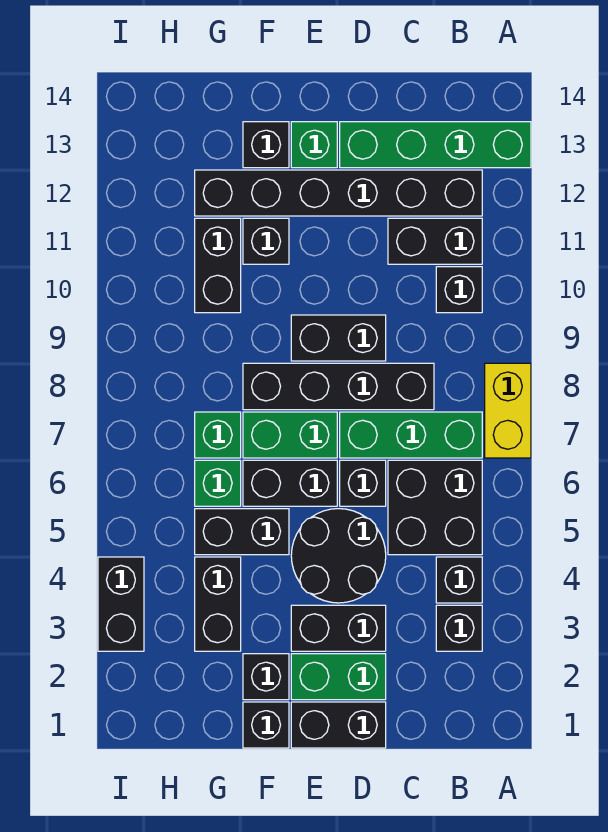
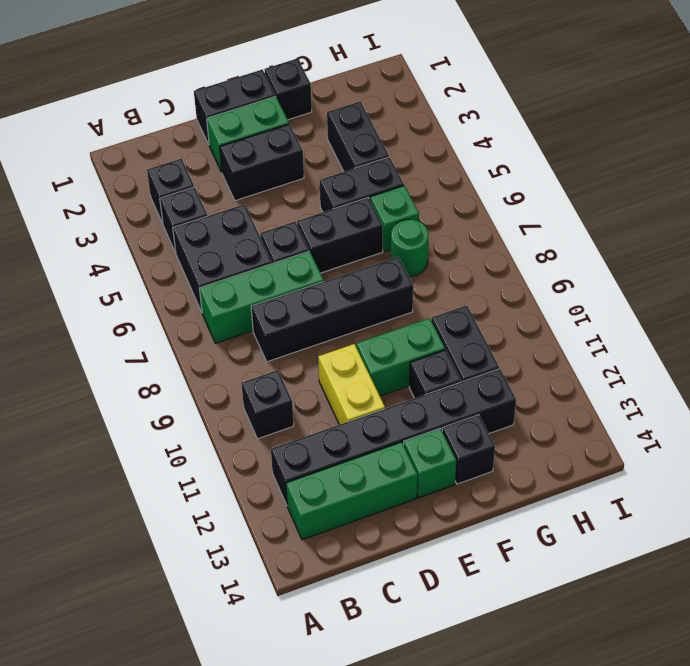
yellow brick A7:A8 level 1 -> yellow brick D10:D11 level 1
green brick A13:D13 level 1 -> green brick B13:D13 level 1
black brick B11:C11 level 1 -> none
black round brick D4:E5 level 1 -> none
black brick D9:E9 level 1 -> none
green brick E7:F7 level 1 -> green brick E10:F10 level 1
black brick F2 level 1 -> none
green brick G7 level 1 -> green round brick G7 level 1
black brick I3:I4 level 1 -> none

